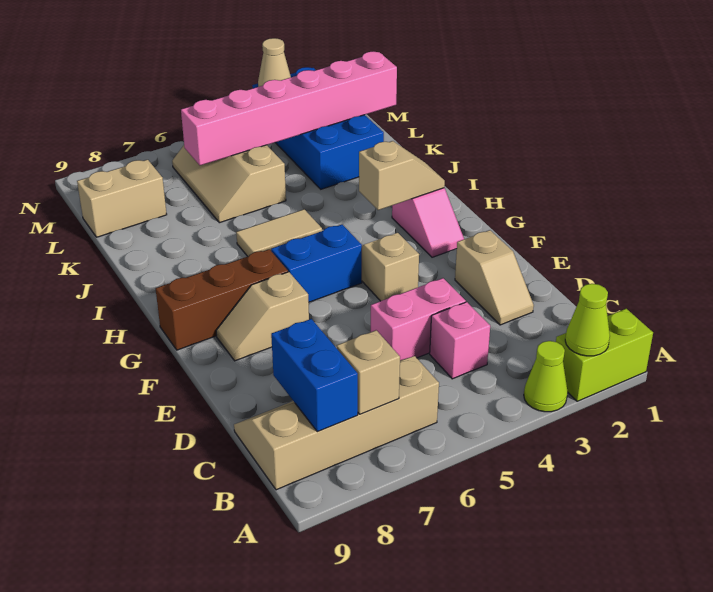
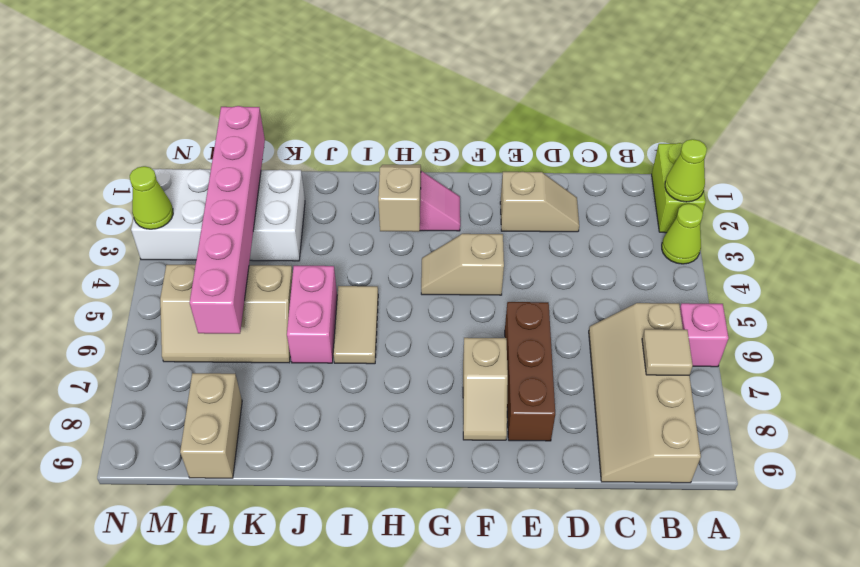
tan brick B7 level 2 -> tan tile B7 level 2
blue brick B8:C8 level 2 -> none
pink brick C4 level 1 -> pink brick A6 level 1
pink brick D4:D5 level 1 -> pink brick J5:J6 level 1
blue brick G5:G6 level 1 -> none
brown brick G7:G9 level 1 -> brown brick E6:E8 level 1
blue brick K2:N3 level 1 -> white brick K2:N3 level 1
tan cone N3 level 2 -> lime cone N3 level 2

